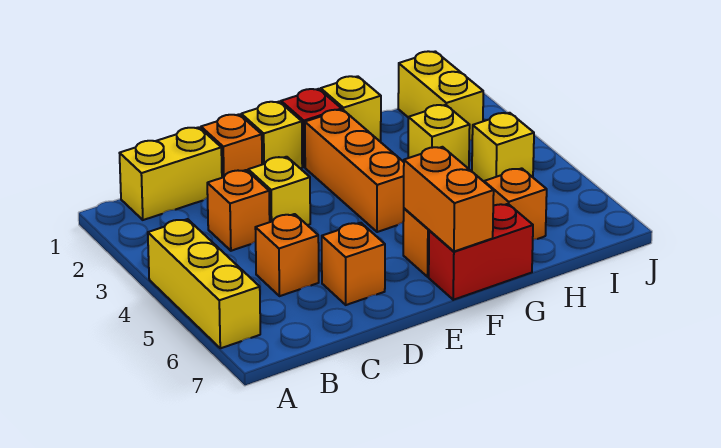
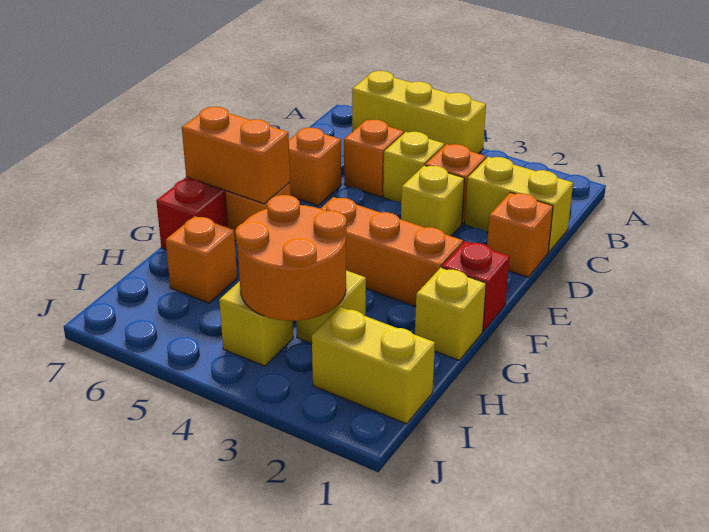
yellow brick B1:C1 level 1 -> yellow brick C1:C2 level 1
yellow brick E1 level 1 -> yellow brick C4 level 1
none -> orange round brick H3:I4 level 2

